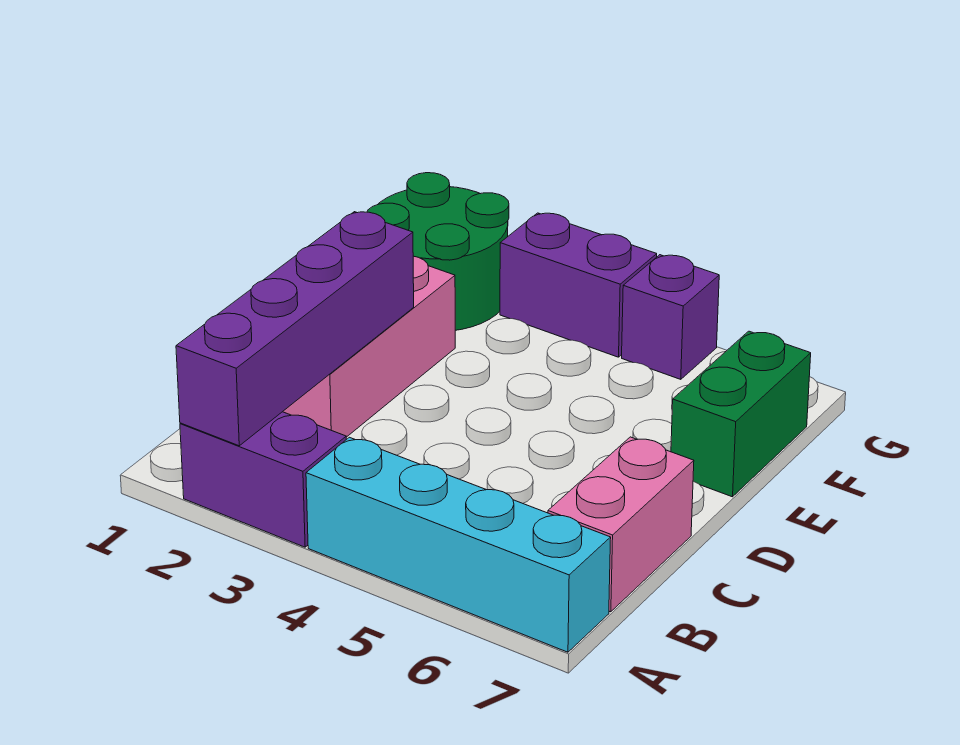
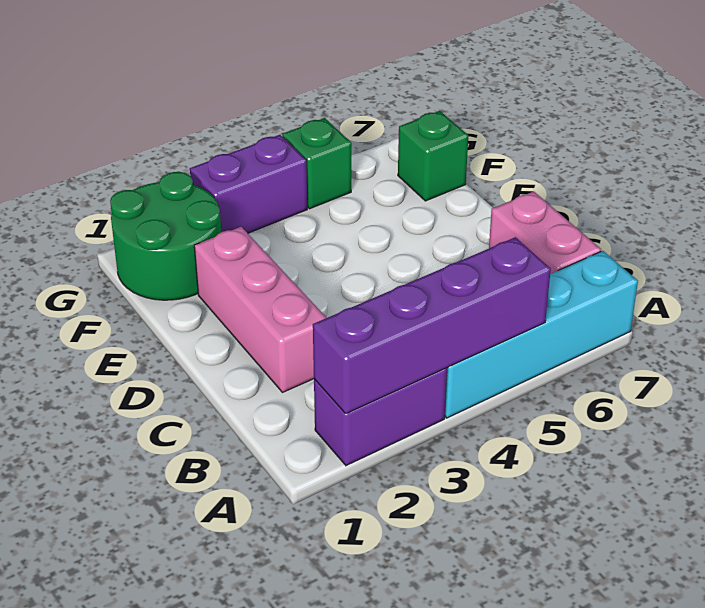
purple brick A2:D2 level 2 -> purple brick A2:A5 level 2
green brick E7:F7 level 1 -> green brick F7 level 1
purple brick G5 level 1 -> green brick G5 level 1

